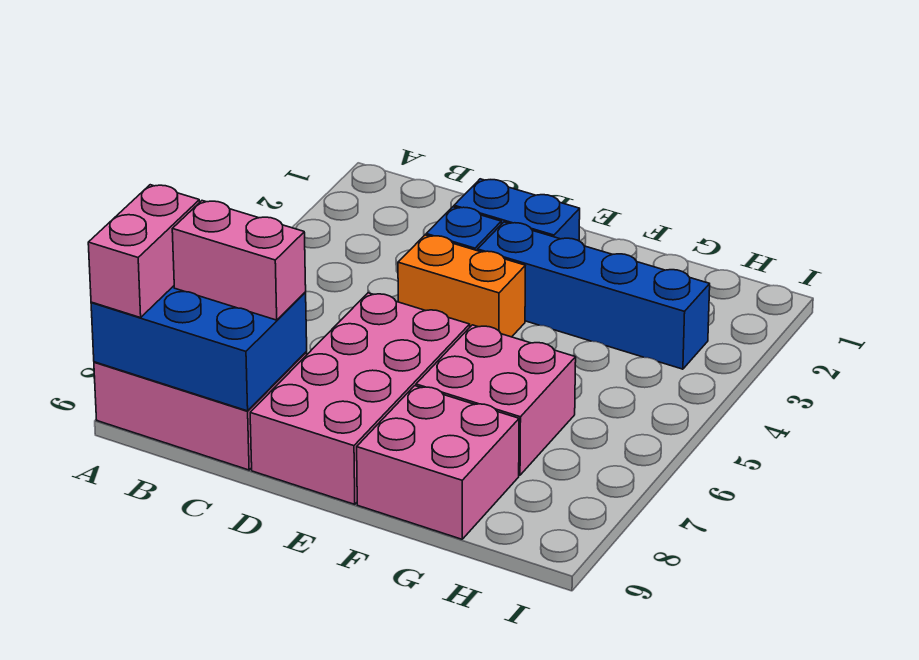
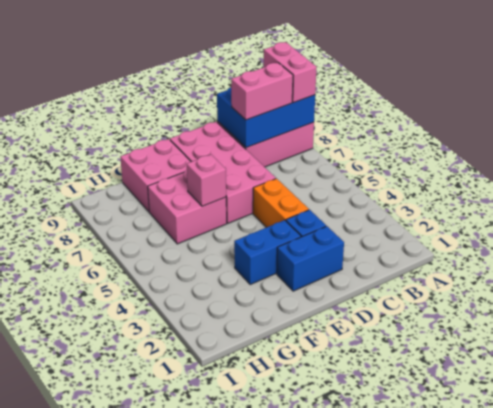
orange brick D4:E4 level 1 -> orange brick D4:D5 level 1
blue brick E3:H3 level 1 -> blue brick E3:F3 level 1
none -> pink brick F6 level 2

